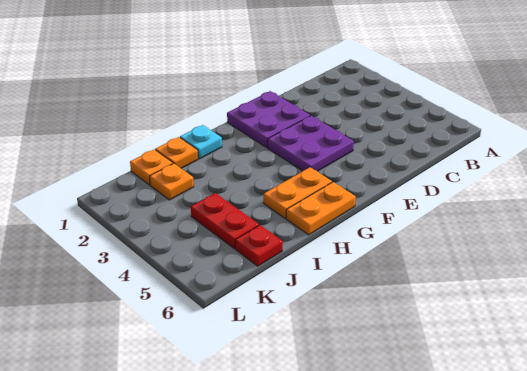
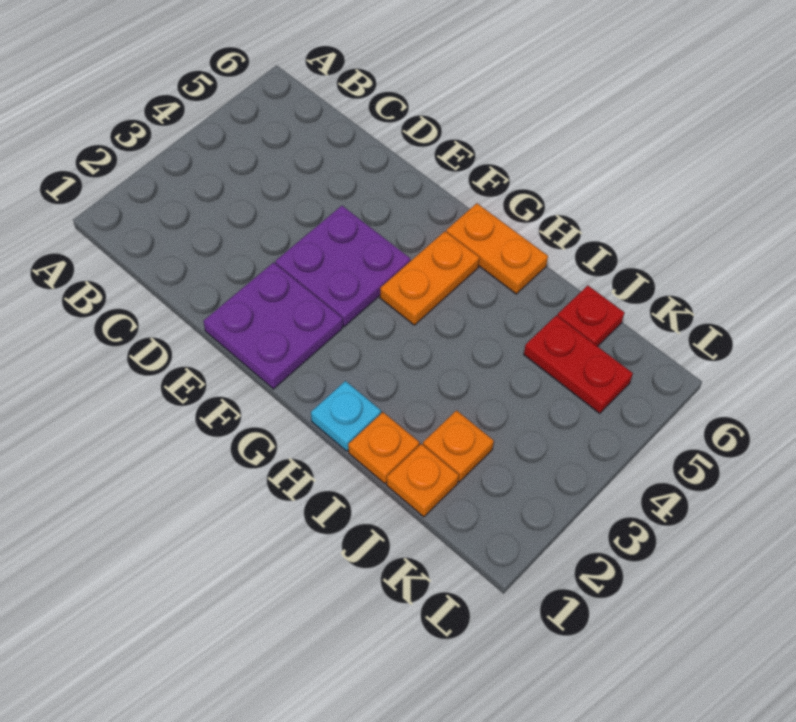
orange plate G5:H5 level 1 -> orange plate G4:G5 level 1
red plate J4:J5 level 1 -> red plate J5:K5 level 1

